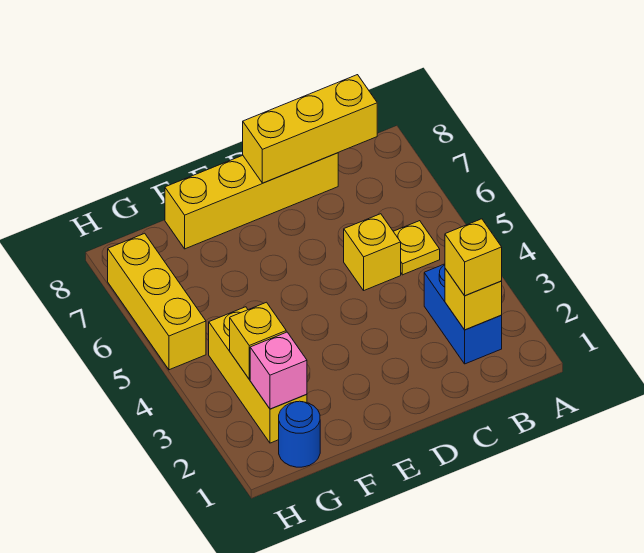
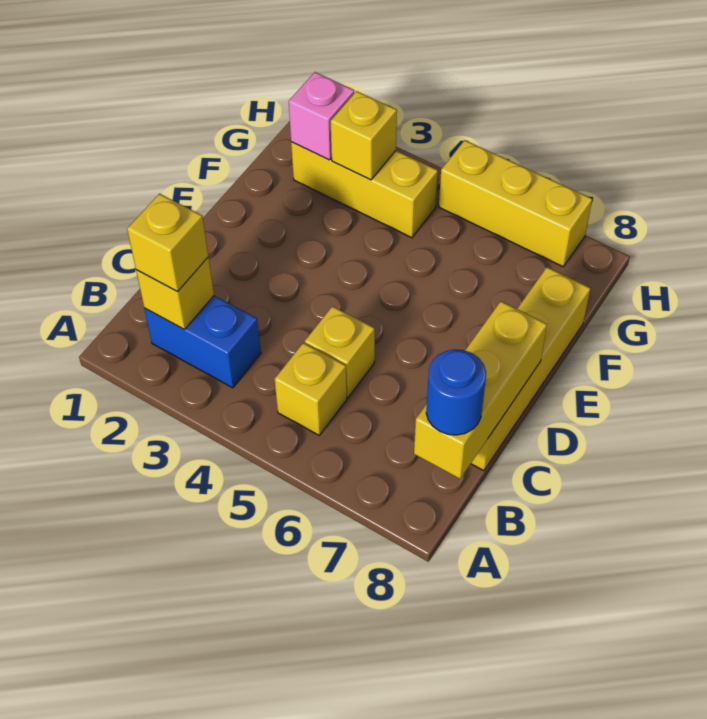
yellow plate B5 level 1 -> yellow brick B5 level 1
blue round brick G1 level 1 -> blue round brick B8 level 3

